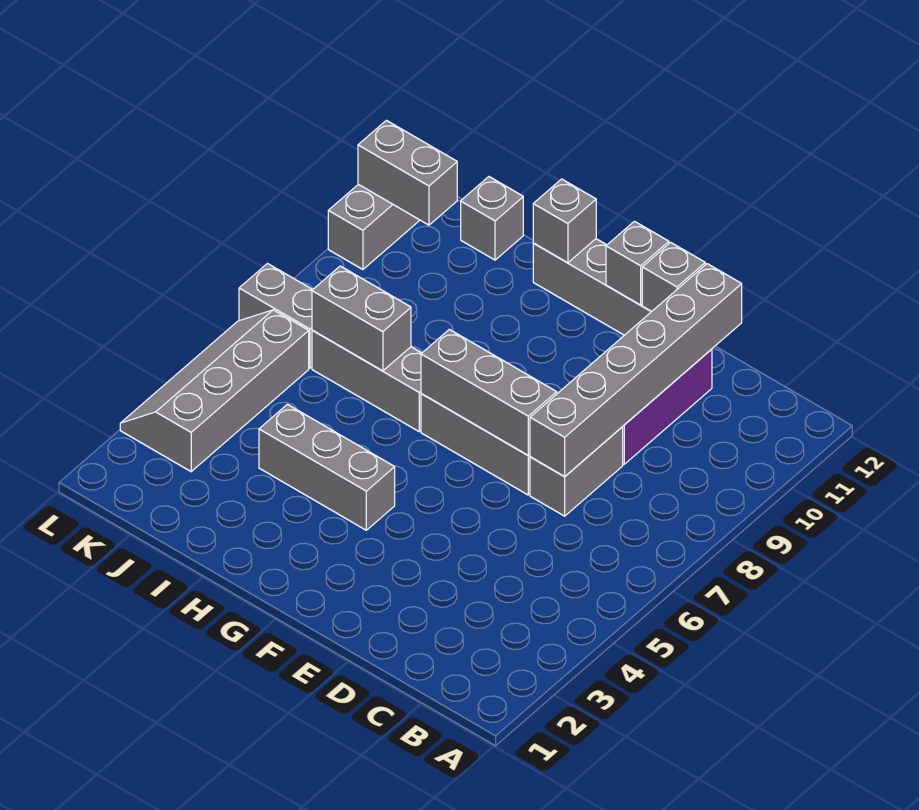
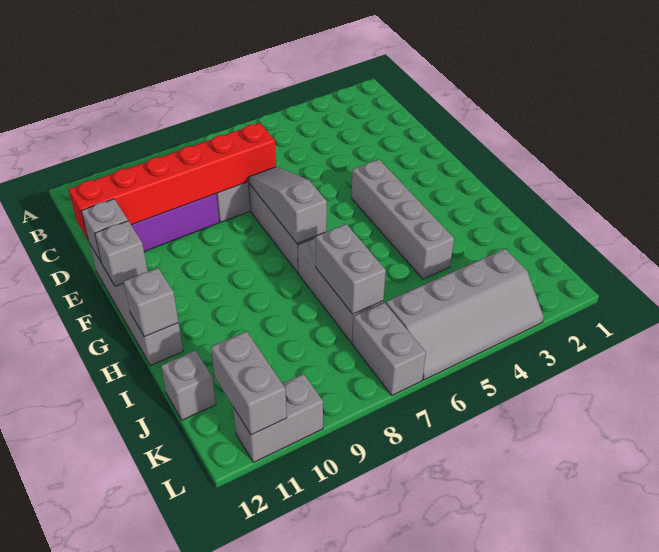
grey brick D7:D12 level 2 -> red brick D7:D12 level 2
grey brick E7:G7 level 2 -> grey slope E7:G7 level 2 top G
grey brick G4:I4 level 1 -> grey brick F4:I4 level 1

